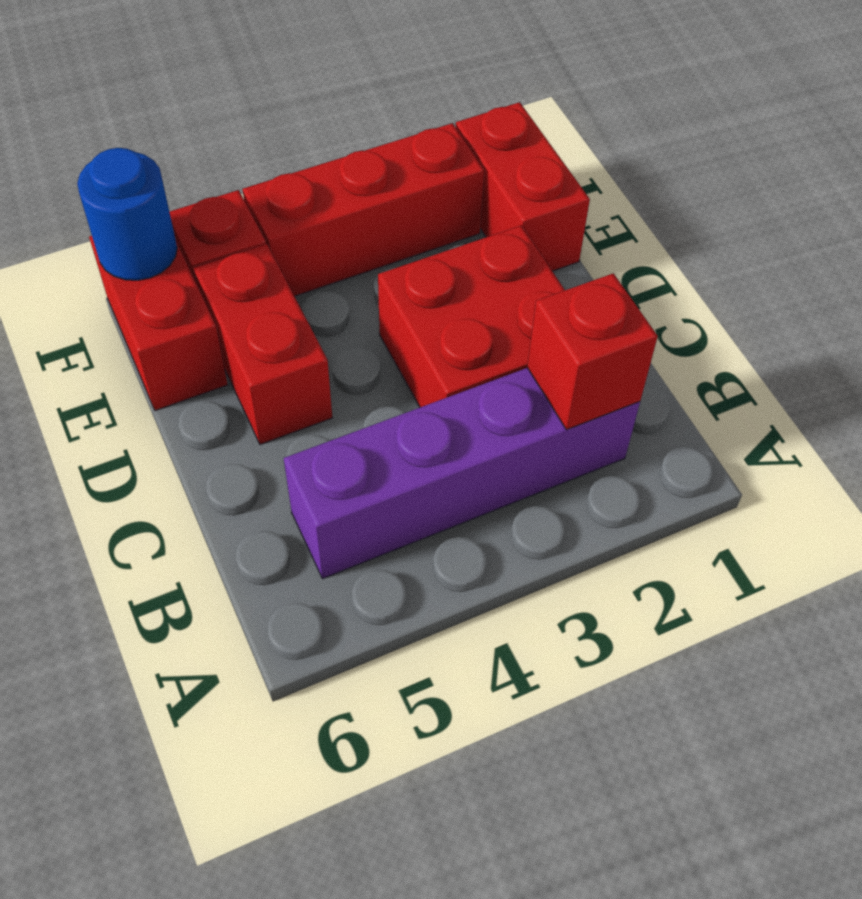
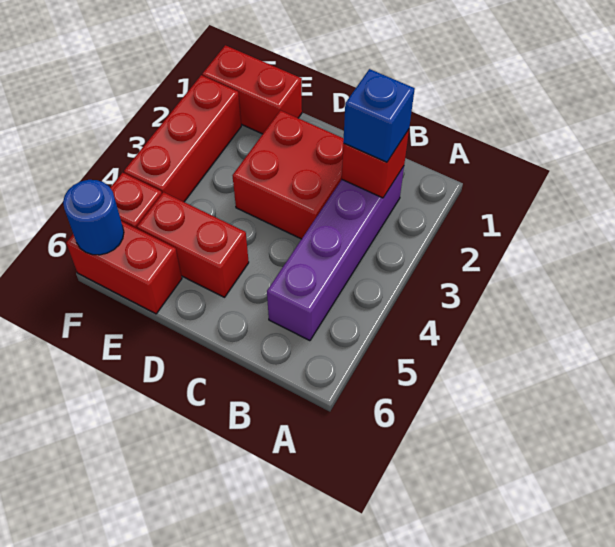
none -> blue brick B2 level 3

